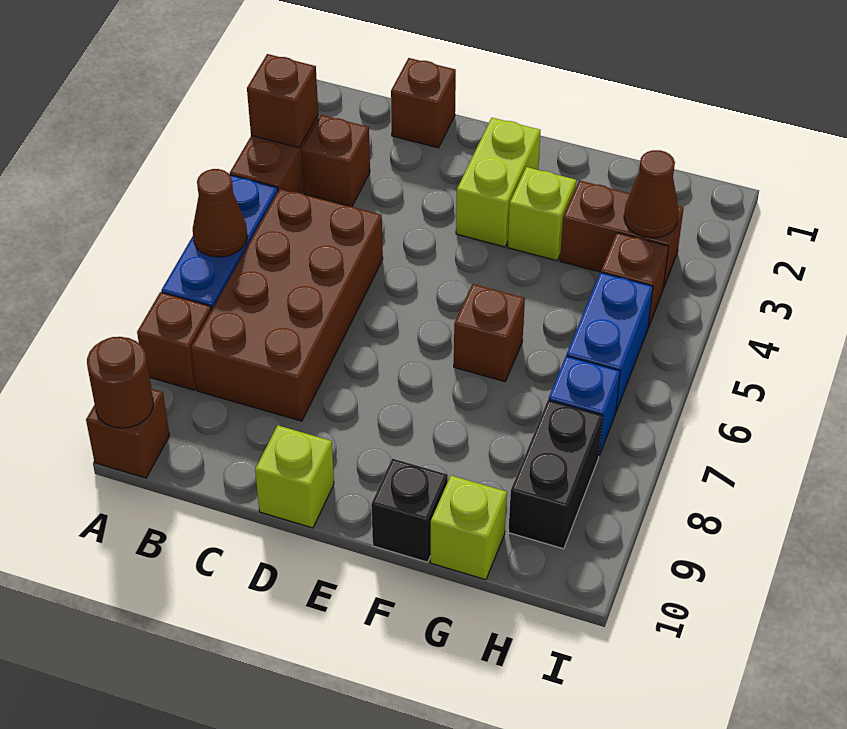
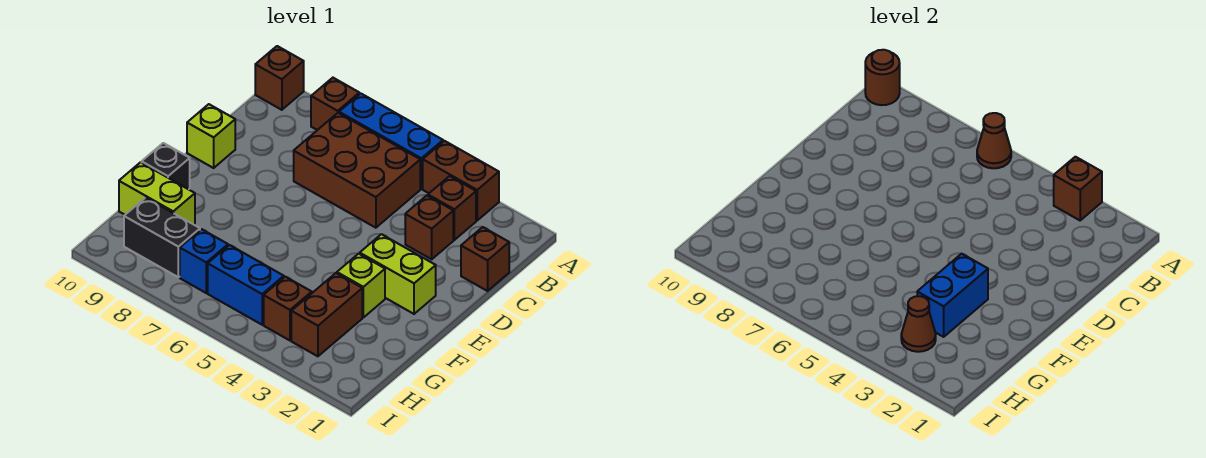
brown brick B5:C8 level 1 -> brown brick B5:C7 level 1
none -> blue brick F3:G3 level 2
brown brick F6 level 1 -> brown brick C3 level 1
lime brick G10 level 1 -> lime brick G9:G10 level 1

